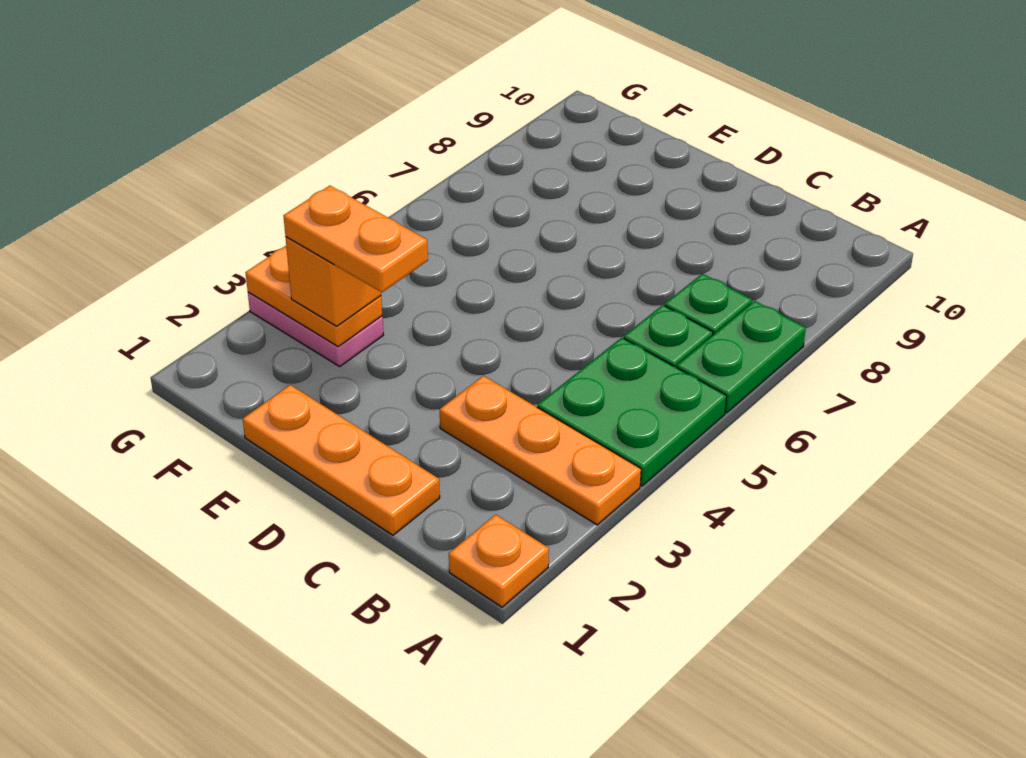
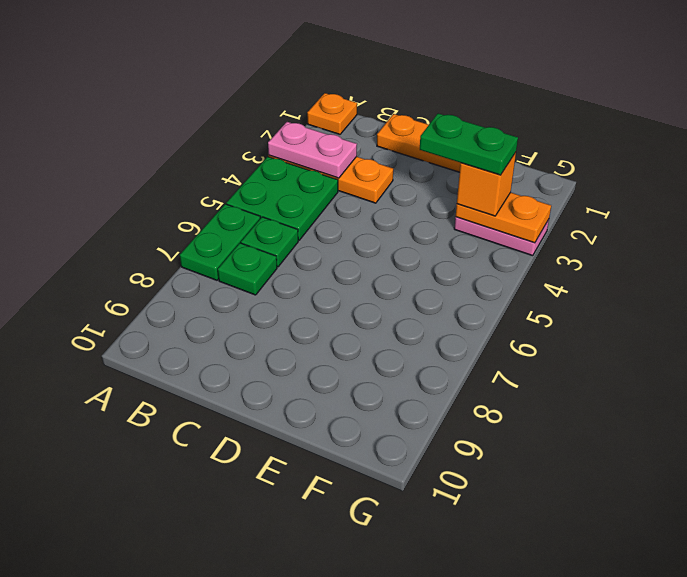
none -> pink plate A3:B3 level 2
orange plate E3:F3 level 4 -> green plate E3:F3 level 4

